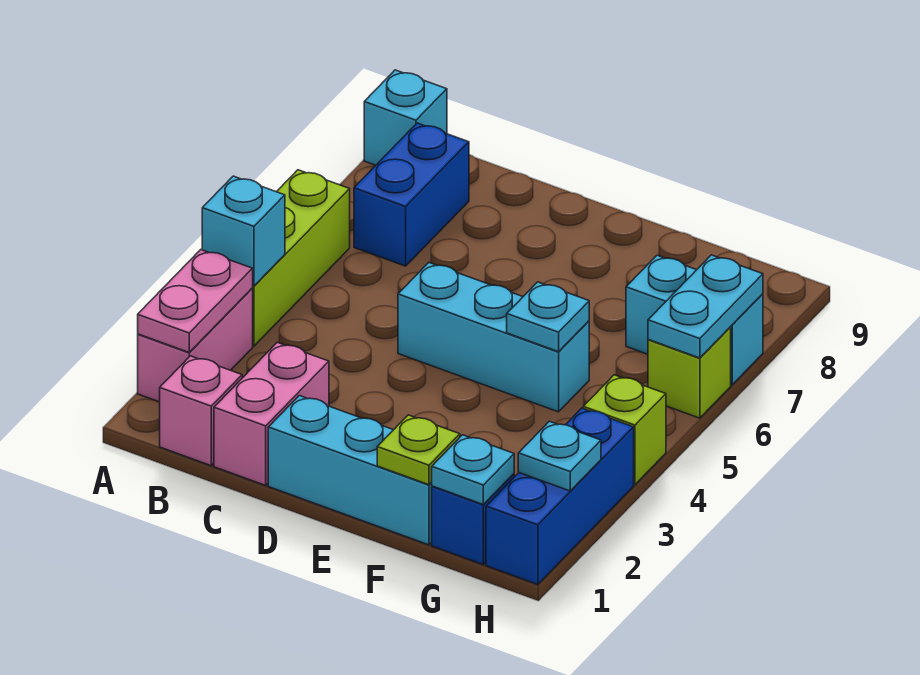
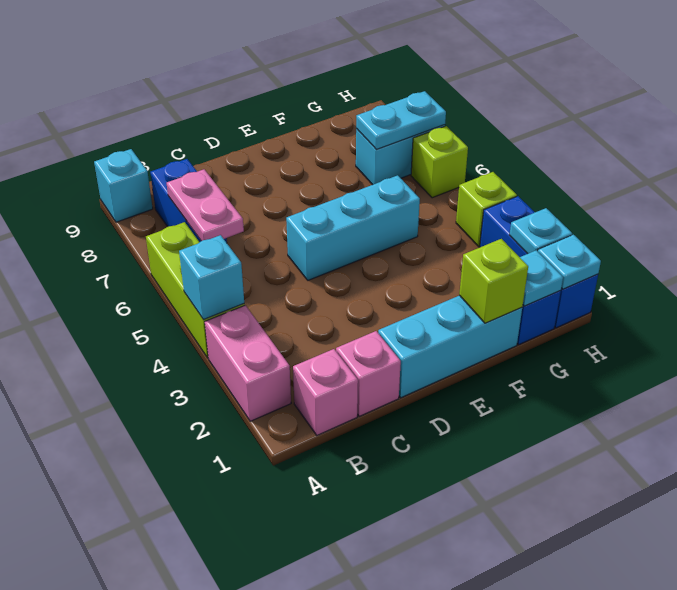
pink plate A2:A3 level 2 -> pink plate B6:B7 level 2
pink brick C1:C2 level 1 -> pink brick C1 level 1
lime plate F1 level 2 -> lime brick F1 level 2
cyan plate F5 level 2 -> cyan plate H1 level 2
cyan plate H6:H7 level 2 -> cyan plate G7:H7 level 2

